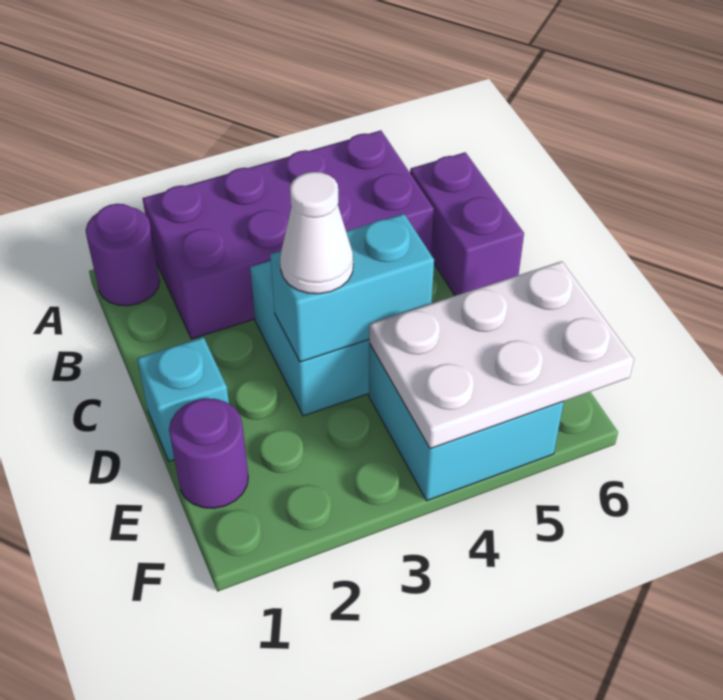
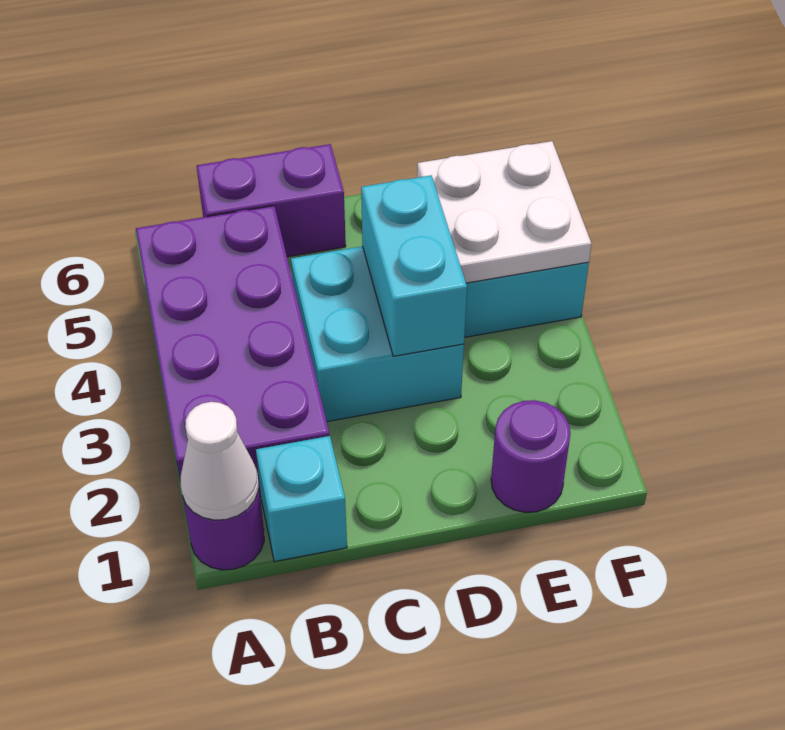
cyan brick D1 level 1 -> cyan brick B1 level 1
white cone D3 level 3 -> white cone A1 level 2
white plate E4:F6 level 2 -> white plate E4:F5 level 2

